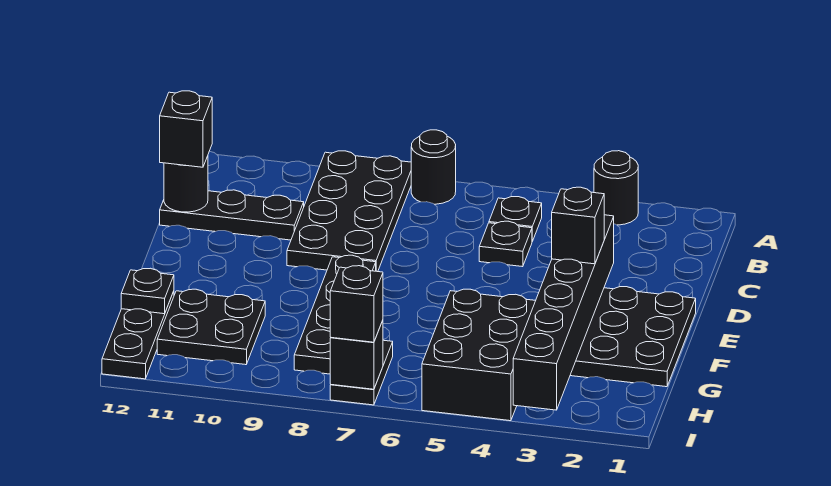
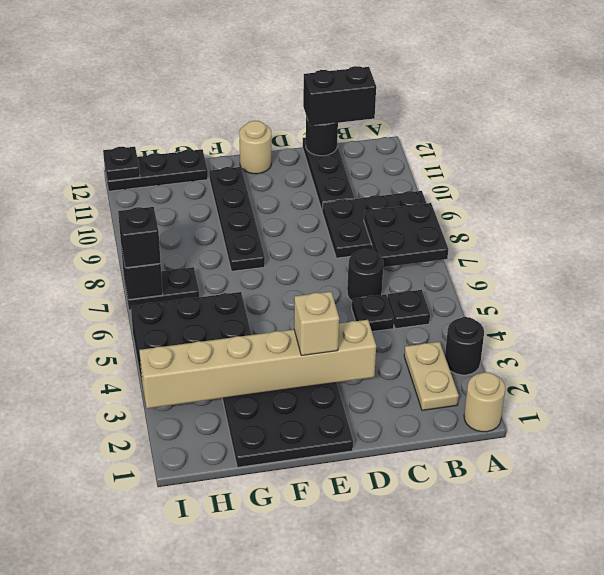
none -> tan round brick A1 level 1
black round brick A7 level 1 -> black round brick C6 level 1
black plate A8:D9 level 1 -> black plate A8:C9 level 1
none -> tan plate B2:B3 level 1
black brick C12 level 3 -> black brick B12:C12 level 3
black brick D3:I3 level 2 -> tan brick D3:I3 level 2
black brick E3 level 3 -> tan brick E3 level 3
black plate E8:H8 level 1 -> black plate F8:F11 level 1
none -> tan round brick E12 level 1
black plate G10:H11 level 1 -> black plate A7:B8 level 2
black plate G12 level 2 -> black plate I12 level 2

